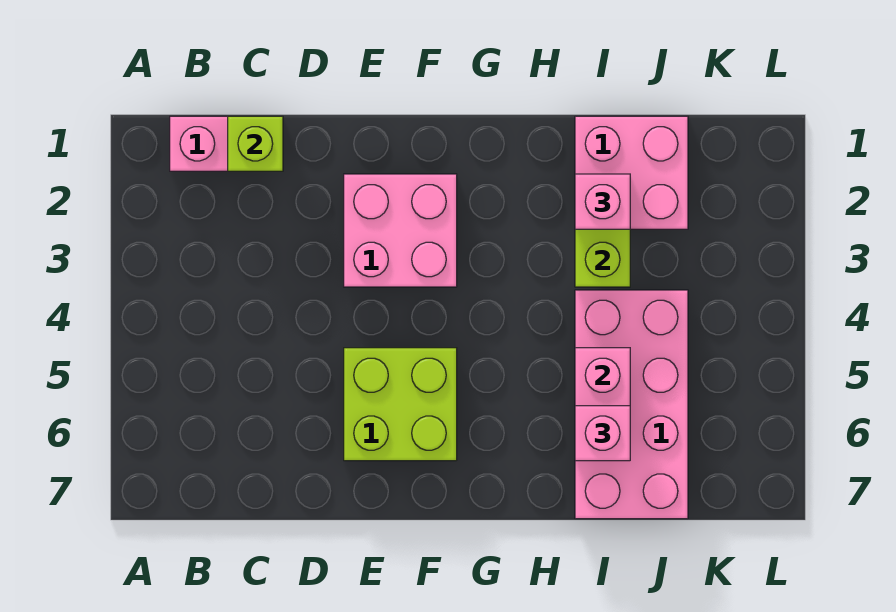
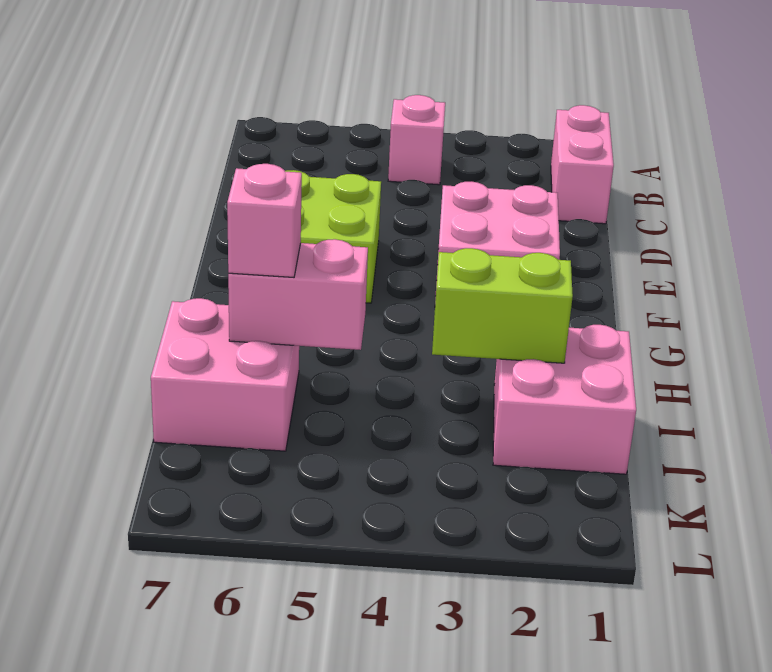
lime brick C1 level 2 -> none
pink brick I2 level 3 -> pink brick B4 level 1
pink brick I4:J7 level 1 -> pink brick I6:J7 level 1

